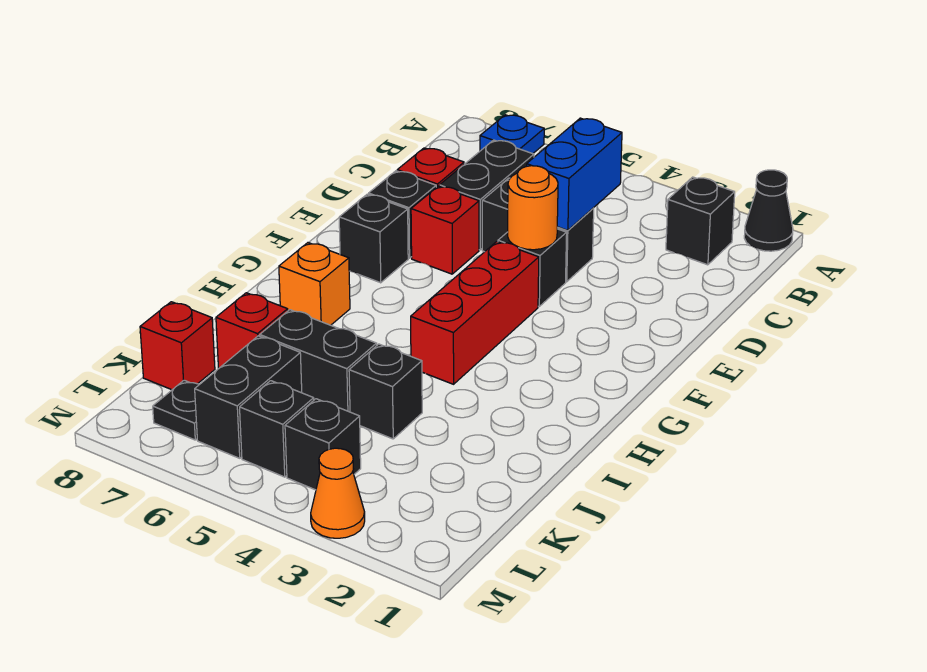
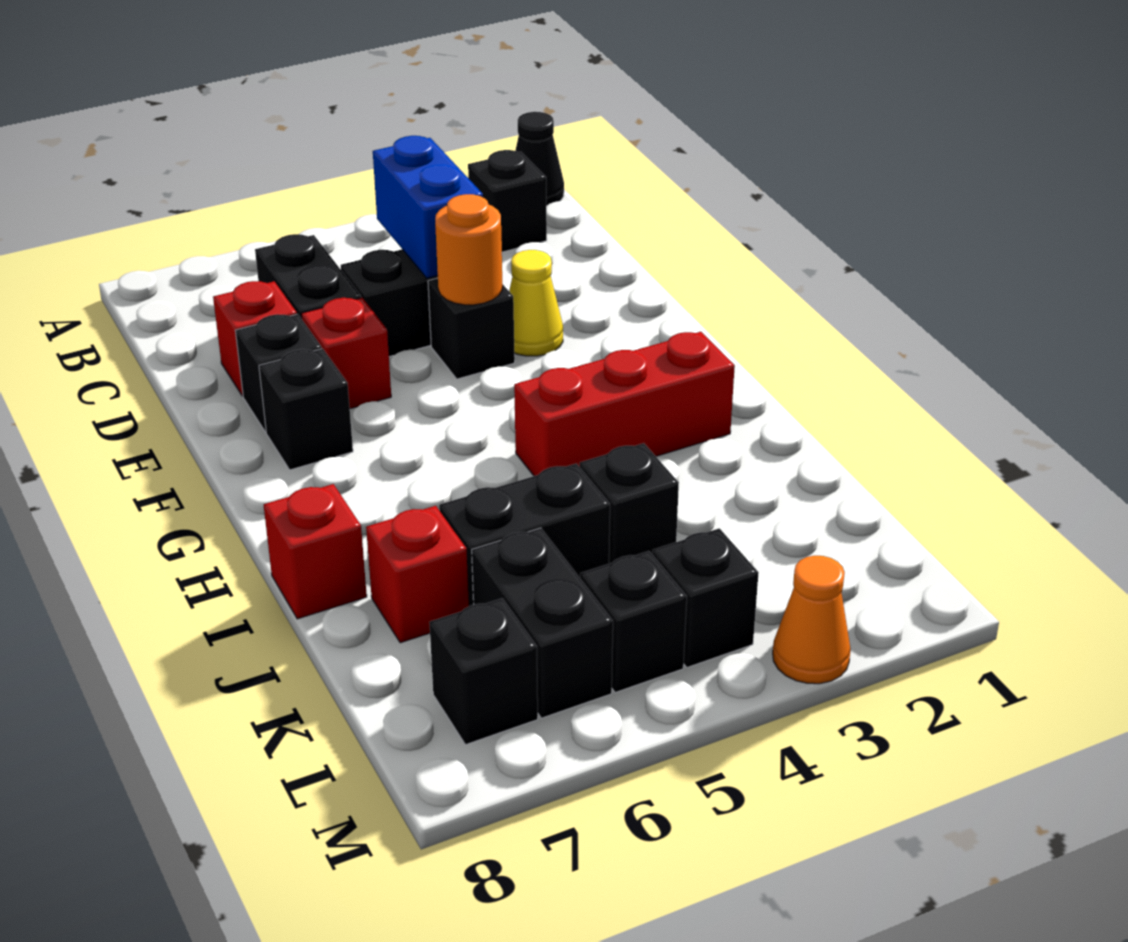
blue plate A7 level 1 -> none
none -> yellow cone E3 level 1
red brick F4:H4 level 1 -> red brick H2:H4 level 1
orange brick H7 level 1 -> none
red brick K8 level 1 -> red brick I8 level 1
black plate L7 level 1 -> black brick L7 level 1

